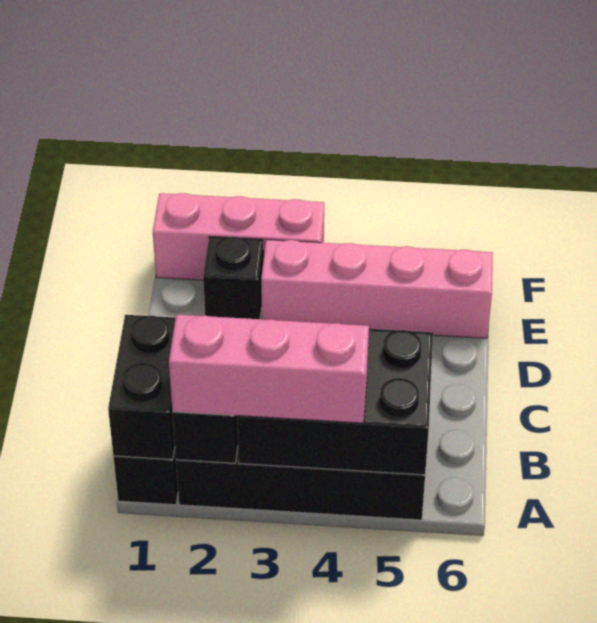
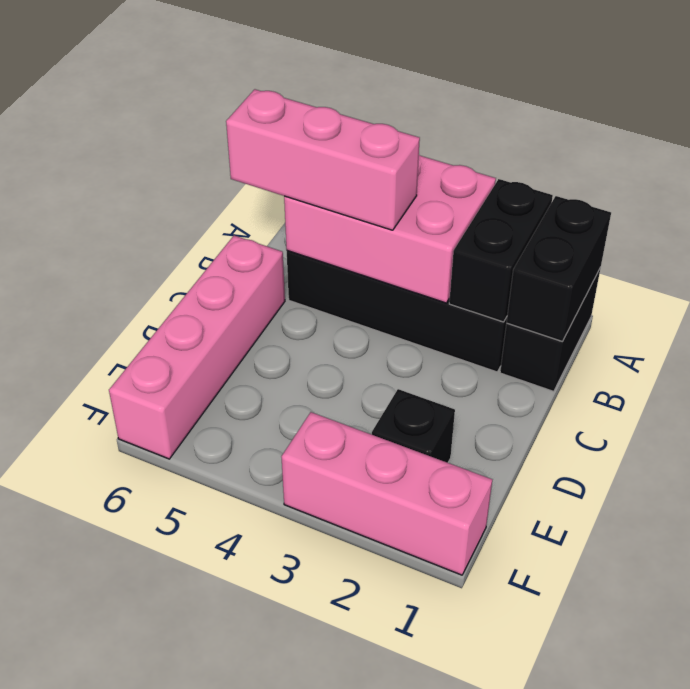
pink brick A2:A4 level 3 -> pink brick B4:B6 level 3
black brick A3:B5 level 2 -> pink brick A3:B5 level 2
pink brick E3:E6 level 1 -> pink brick C6:F6 level 1

